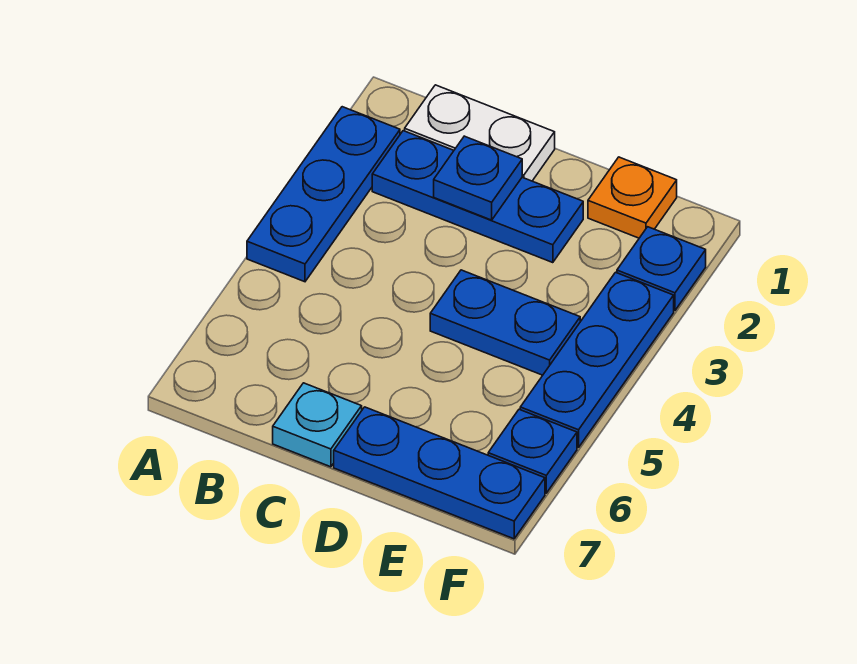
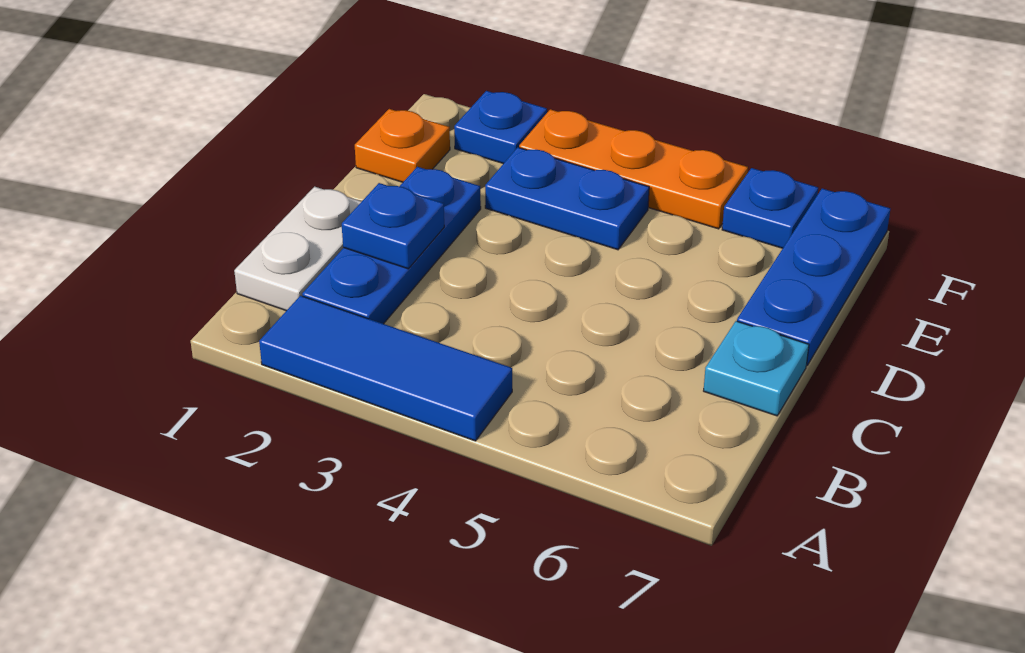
blue plate A2:A4 level 1 -> blue tile A2:A4 level 1
blue plate D4:E4 level 1 -> blue plate E3:E4 level 1
blue plate F3:F5 level 1 -> orange plate F3:F5 level 1

